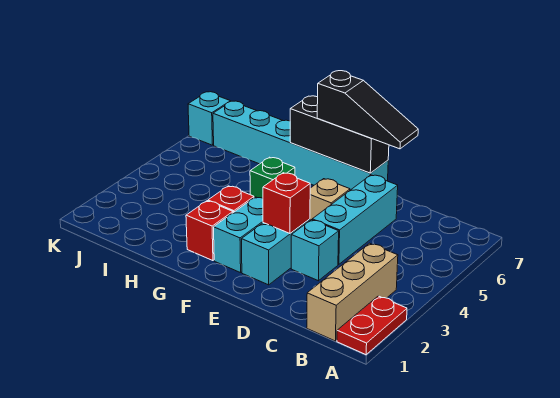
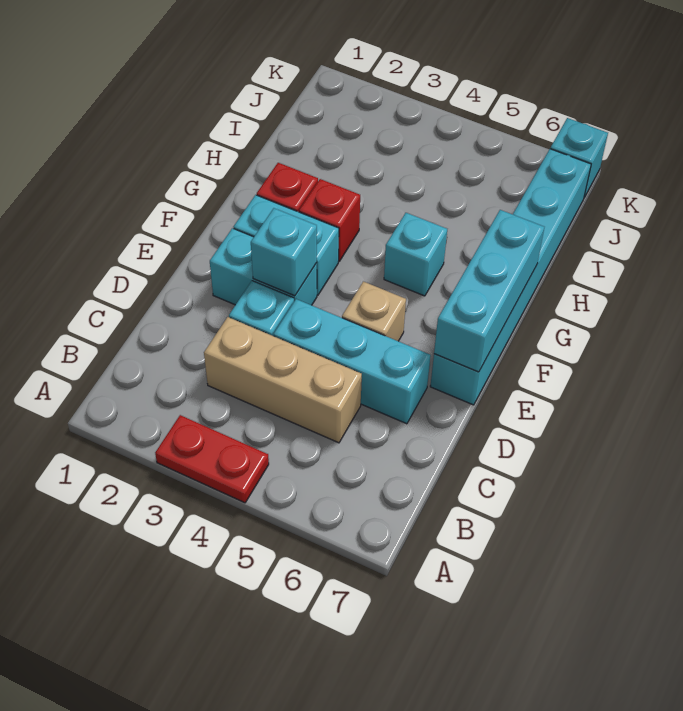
red plate A1:A2 level 1 -> red plate A3:A4 level 1
tan brick B1:B3 level 1 -> tan brick C3:C5 level 1
black slope D7:F7 level 3 top F -> none
red brick E3 level 2 -> cyan brick E3 level 2
black brick E7:G7 level 2 -> cyan brick E7:G7 level 2
green brick G5 level 1 -> cyan brick G5 level 1

